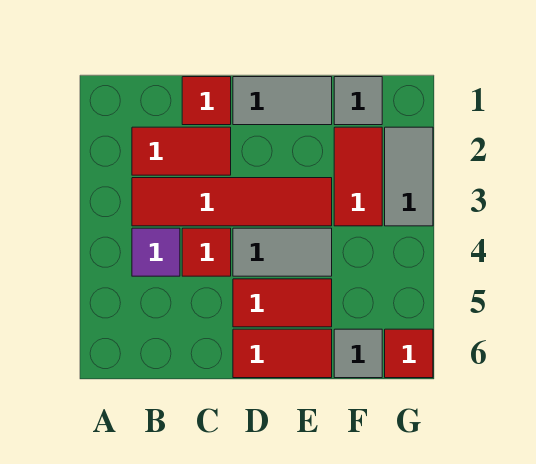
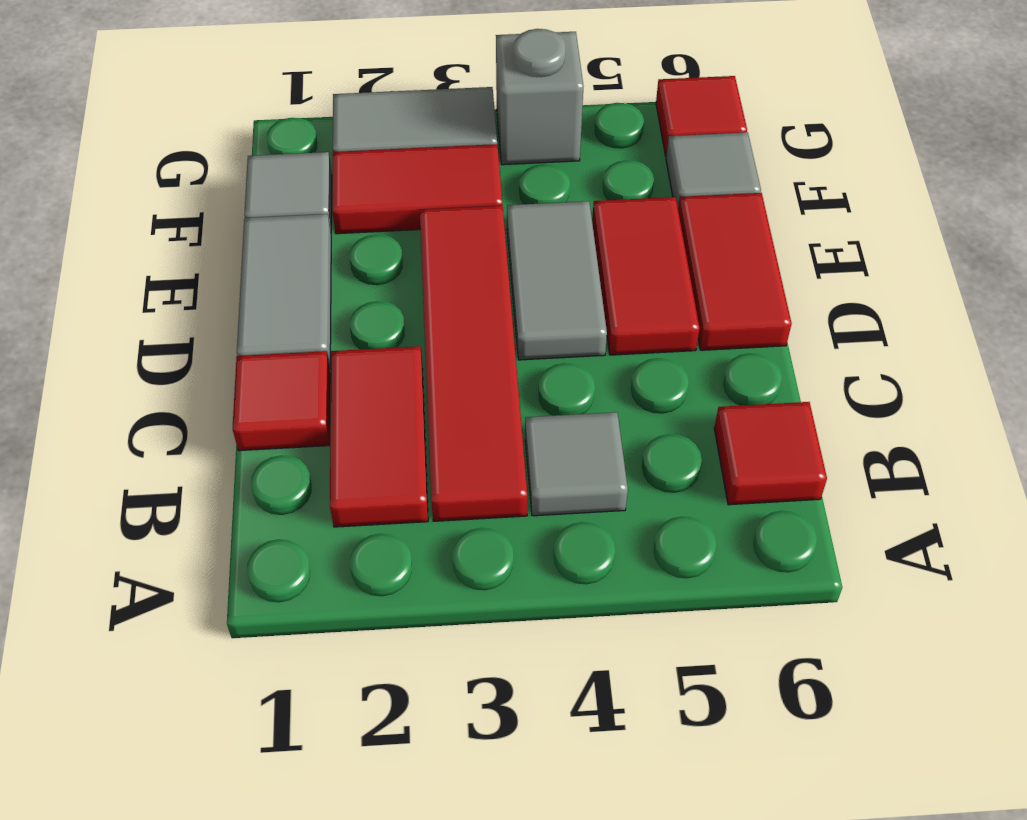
purple tile B4 level 1 -> grey tile B4 level 1
red tile C4 level 1 -> red tile B6 level 1
none -> grey brick G4 level 1

